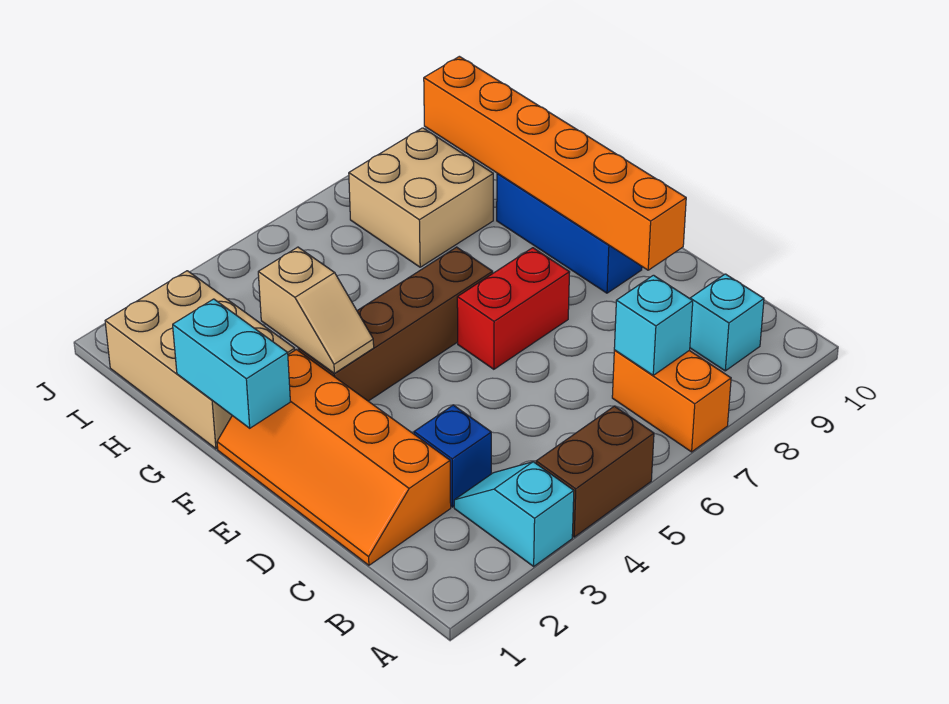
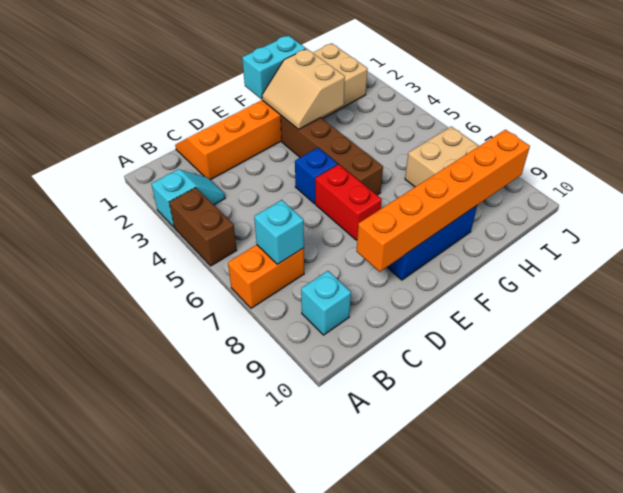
blue brick C3 level 1 -> blue brick E5 level 1
tan slope F3:G3 level 2 top G -> tan slope F2:G3 level 2 top G

